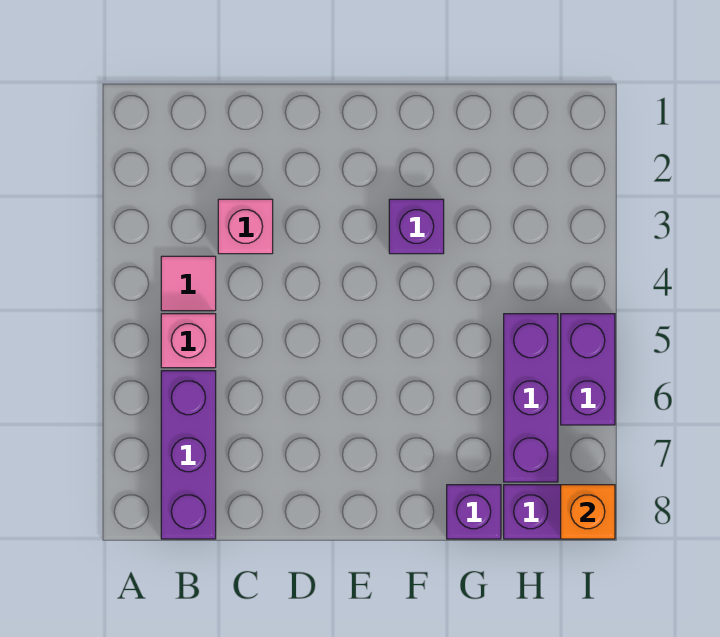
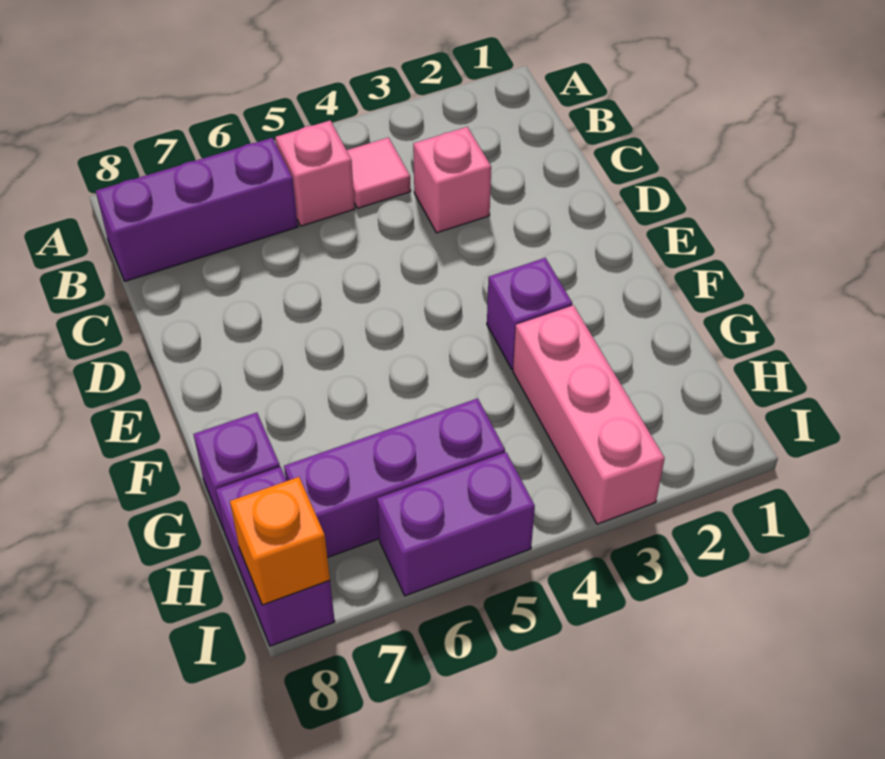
none -> pink brick G3:I3 level 1

